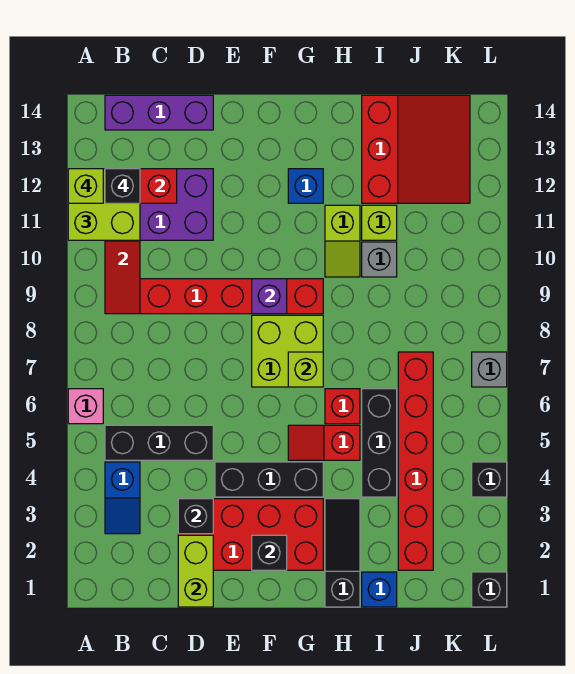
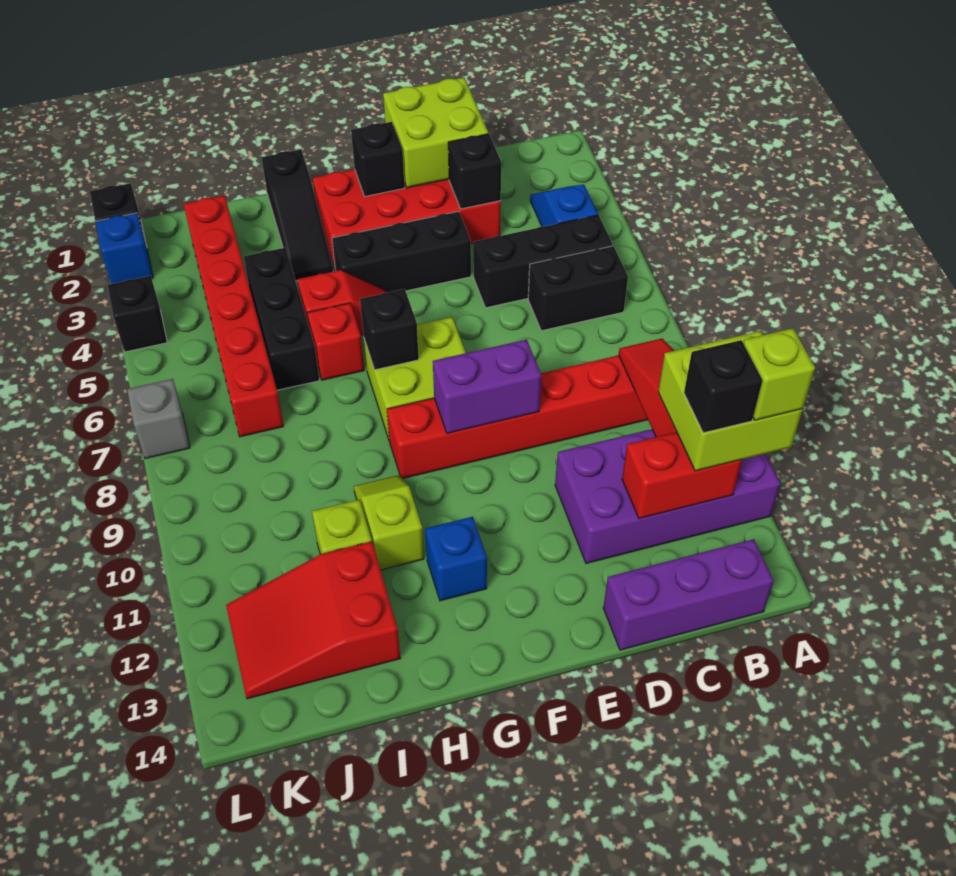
pink brick A6 level 1 -> none
none -> black brick B6:C6 level 1
lime brick D1:D2 level 2 -> lime brick D1:E2 level 2
purple brick F9 level 2 -> purple brick E9:F9 level 2
lime brick G7 level 2 -> black brick G7 level 2
blue brick I1 level 1 -> blue brick L2 level 1
grey brick I10 level 1 -> none
red slope I12:K14 level 1 top I -> red slope I12:K13 level 1 top I

